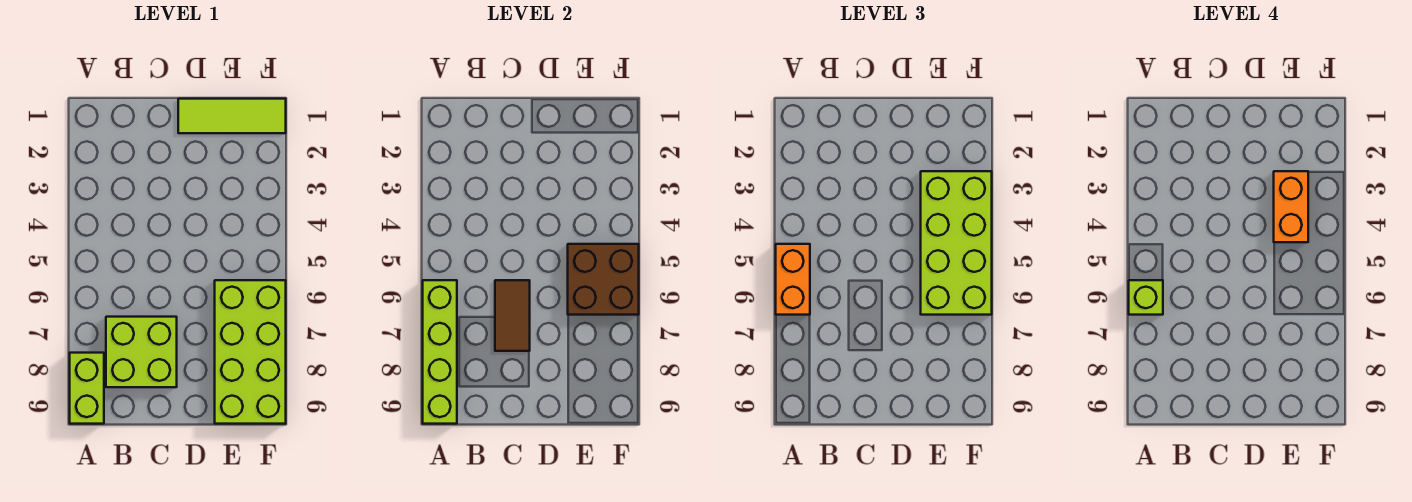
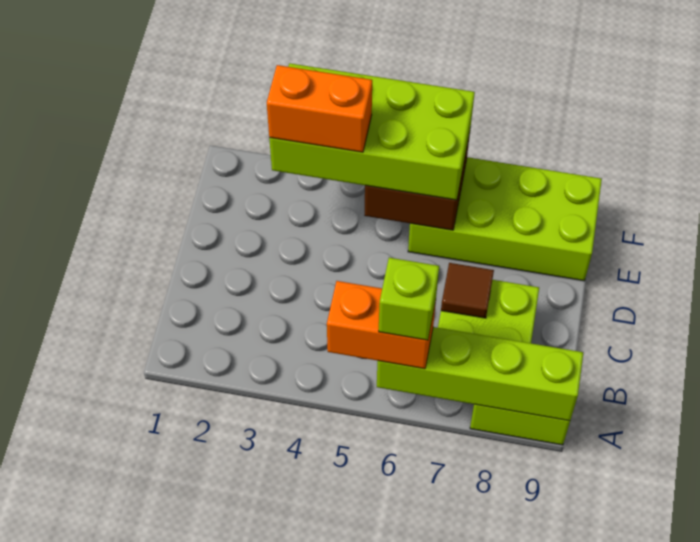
brown tile C6:C7 level 2 -> brown tile C7 level 2
lime tile D1:F1 level 1 -> none

